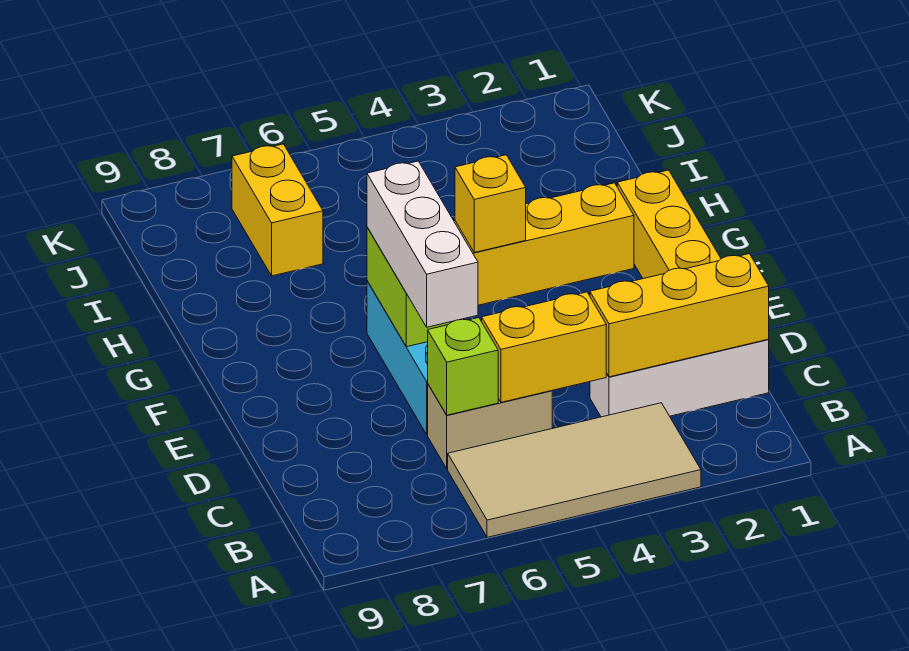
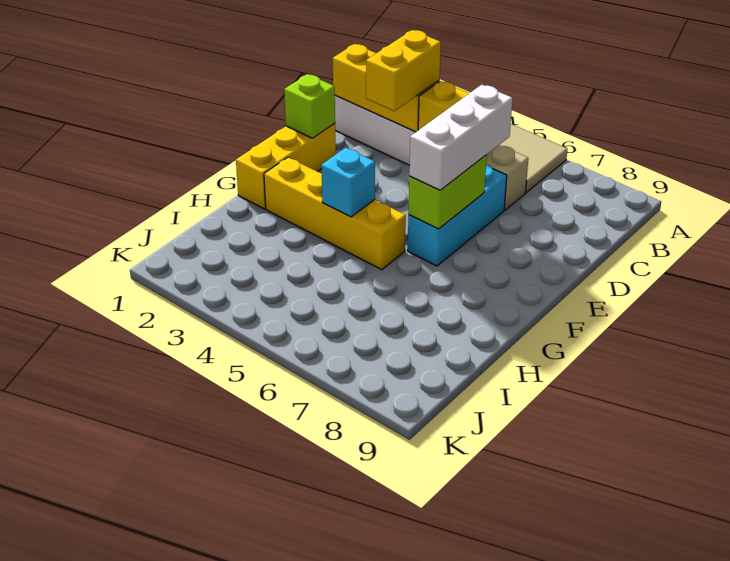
lime brick C6 level 2 -> lime brick E1 level 2
yellow brick G4 level 2 -> cyan brick G4 level 2
yellow brick I7:J7 level 1 -> yellow brick C3:D3 level 3

